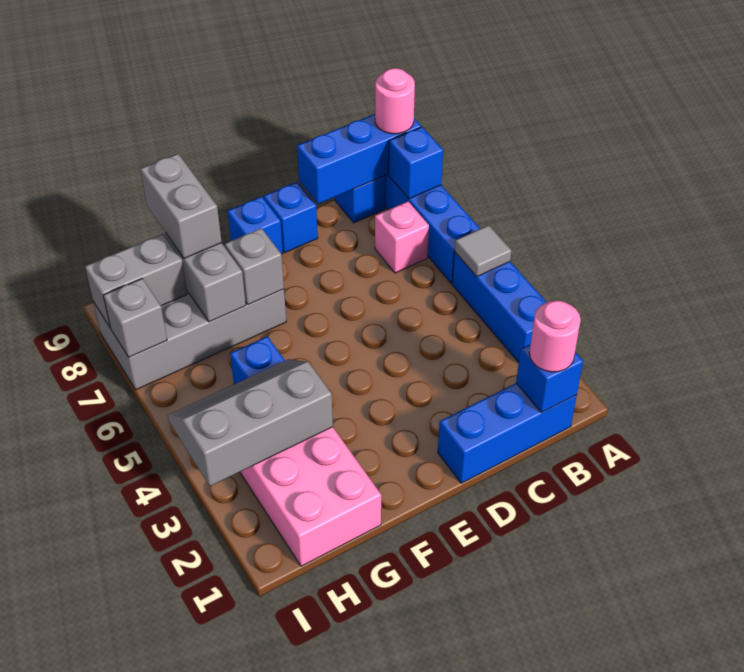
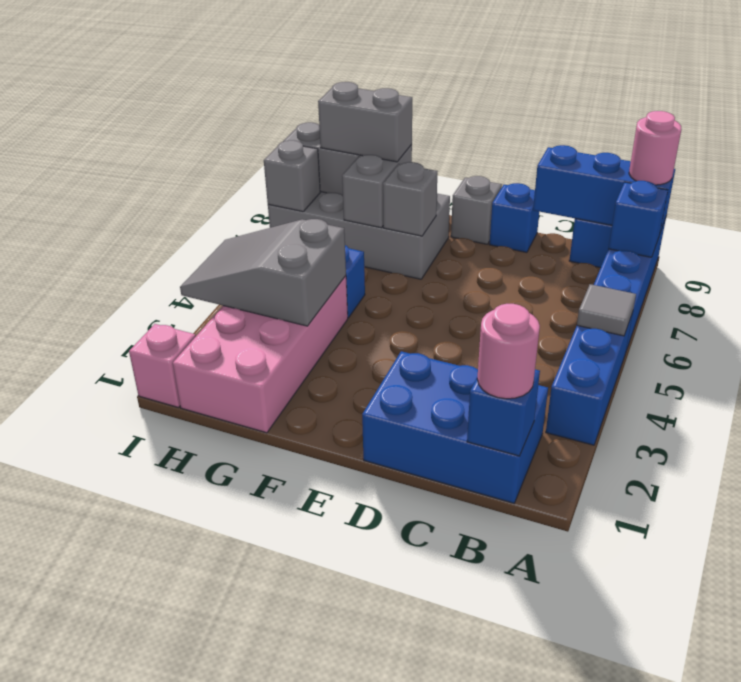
blue brick B1:D1 level 1 -> blue brick B1:D2 level 1
pink brick B7 level 1 -> pink brick I1 level 1
blue brick E9 level 1 -> grey brick E9 level 1
grey slope G3:I4 level 2 top 3 -> grey slope G3:I4 level 2 top G
grey brick G8:G9 level 3 -> grey brick G8:H8 level 3

